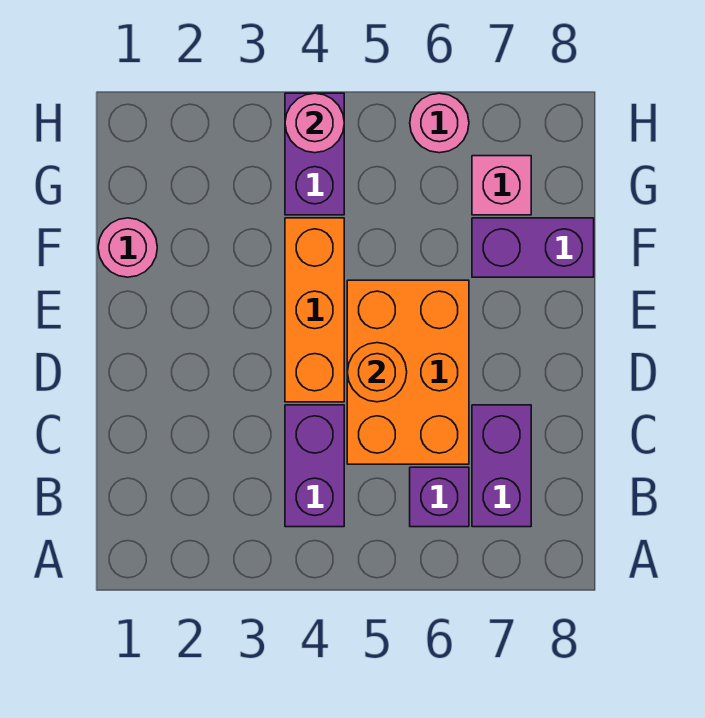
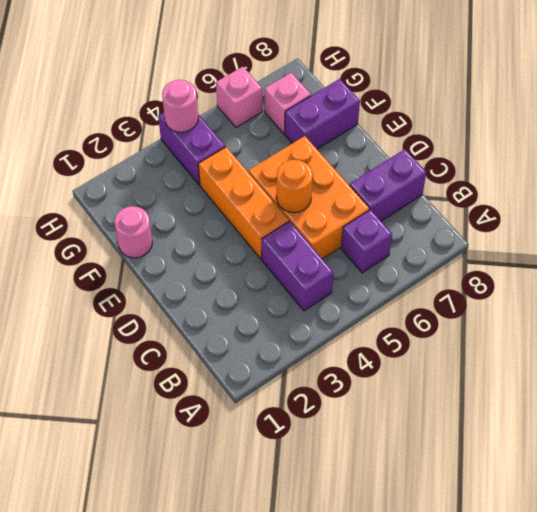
purple brick B7:C7 level 1 -> purple brick C7:C8 level 1
pink round brick H6 level 1 -> pink brick H6 level 1

